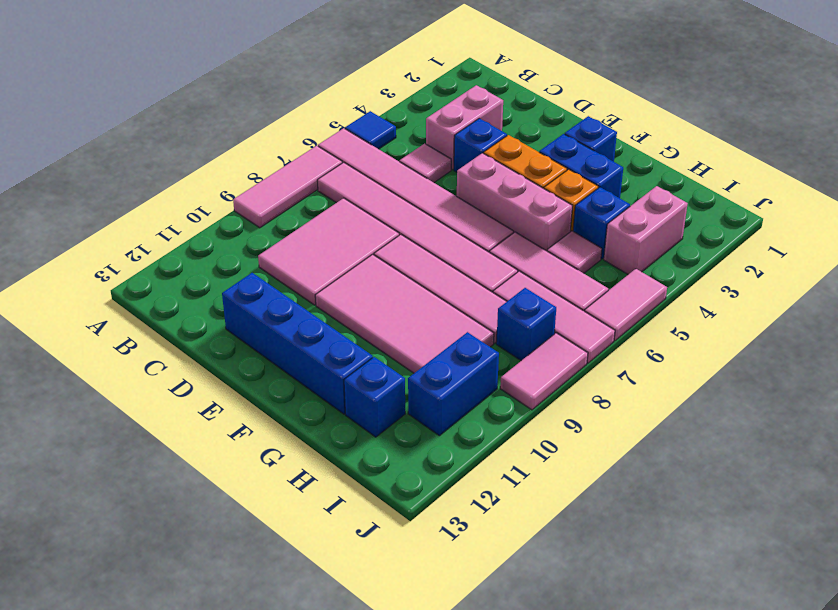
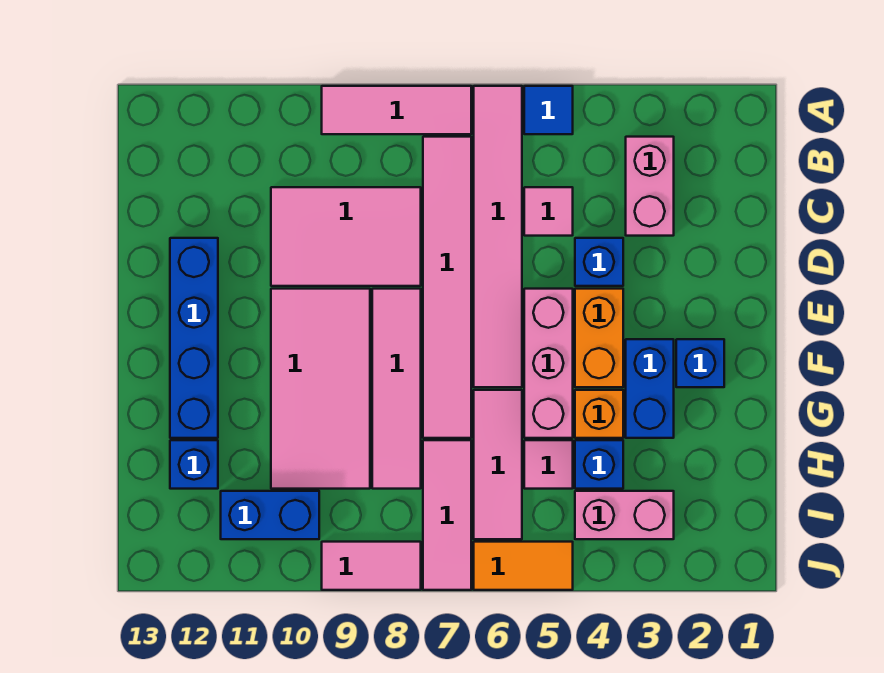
pink brick C3:C4 level 1 -> pink brick B3:C3 level 1
blue brick I8 level 1 -> none
pink tile J5:J6 level 1 -> orange tile J5:J6 level 1

